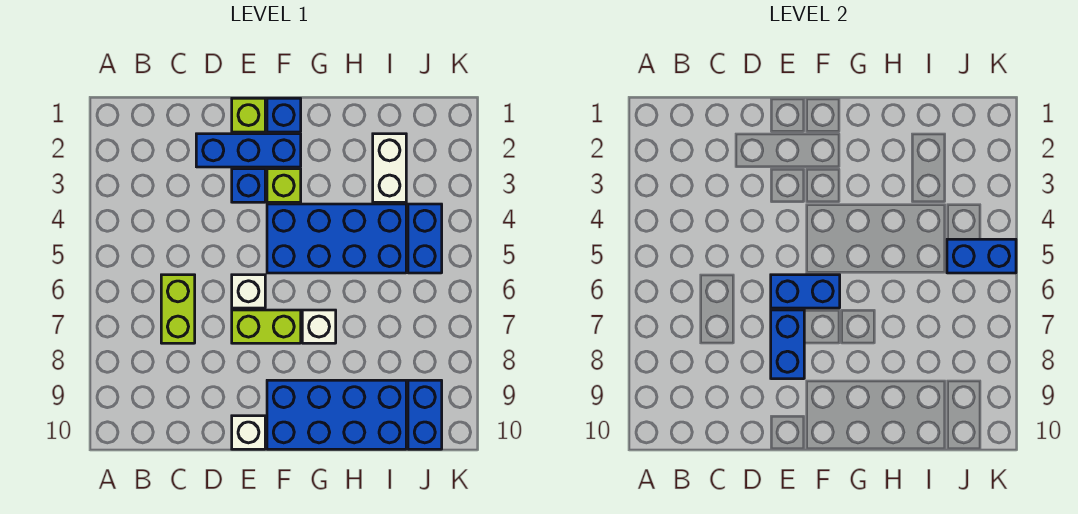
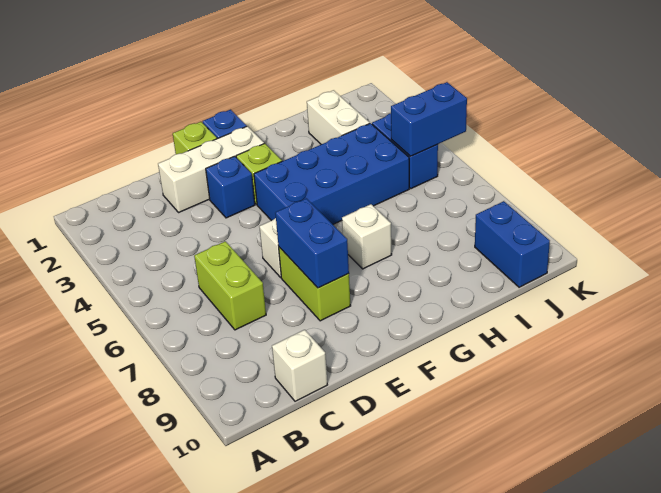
blue brick D2:F2 level 1 -> white brick D2:F2 level 1
blue brick E6:F6 level 2 -> none
lime brick E7:F7 level 1 -> lime brick E7:E8 level 1
white brick E10 level 1 -> white brick C10 level 1
blue brick F9:I10 level 1 -> none

